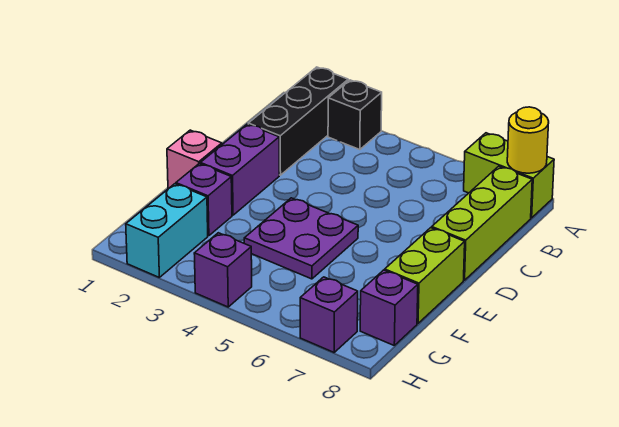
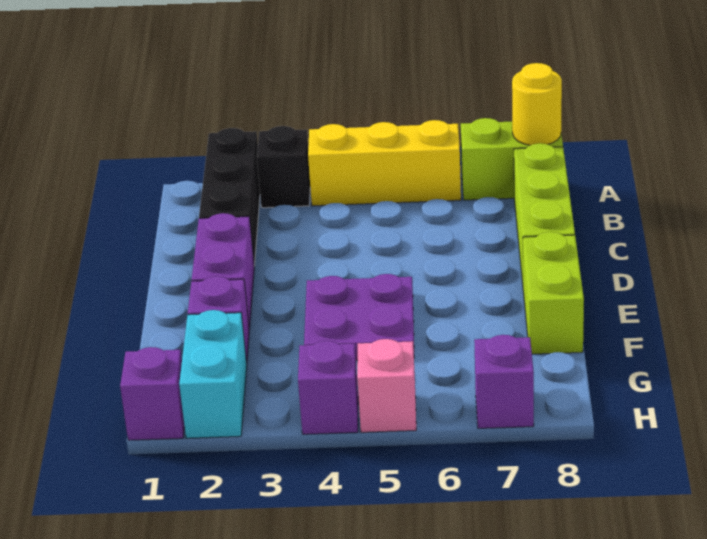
none -> yellow brick A4:A6 level 1
pink brick E1 level 1 -> pink brick H5 level 1
purple brick G8 level 1 -> purple brick H1 level 1

